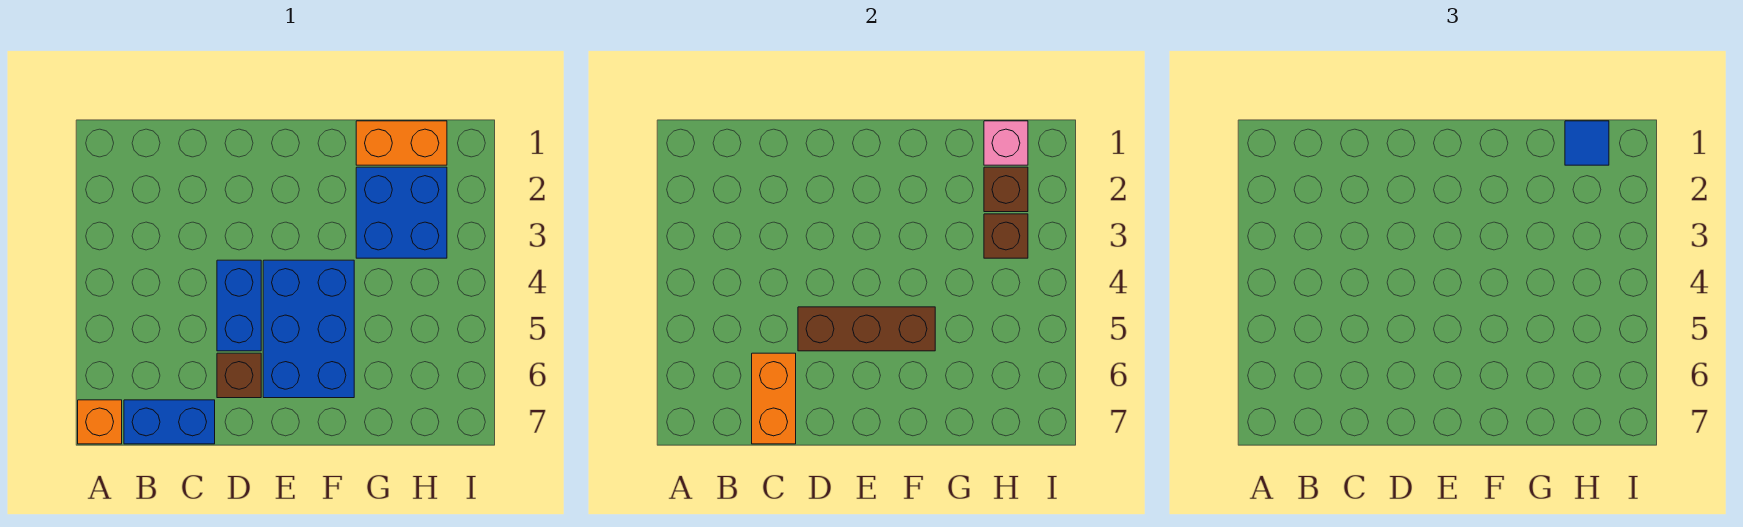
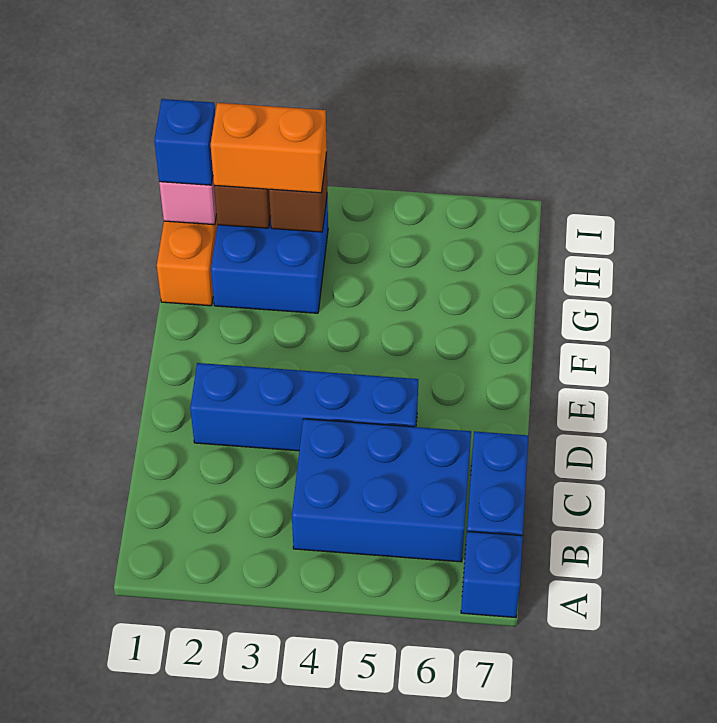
orange brick A7 level 1 -> blue brick A7 level 1
orange brick C6:C7 level 2 -> orange brick H2:H3 level 3
blue brick D4:D5 level 1 -> blue brick D2:D5 level 1
brown brick D5:F5 level 2 -> none
brown brick D6 level 1 -> none
blue brick E4:F6 level 1 -> blue brick B4:C6 level 1
blue tile H1 level 3 -> blue brick H1 level 3

